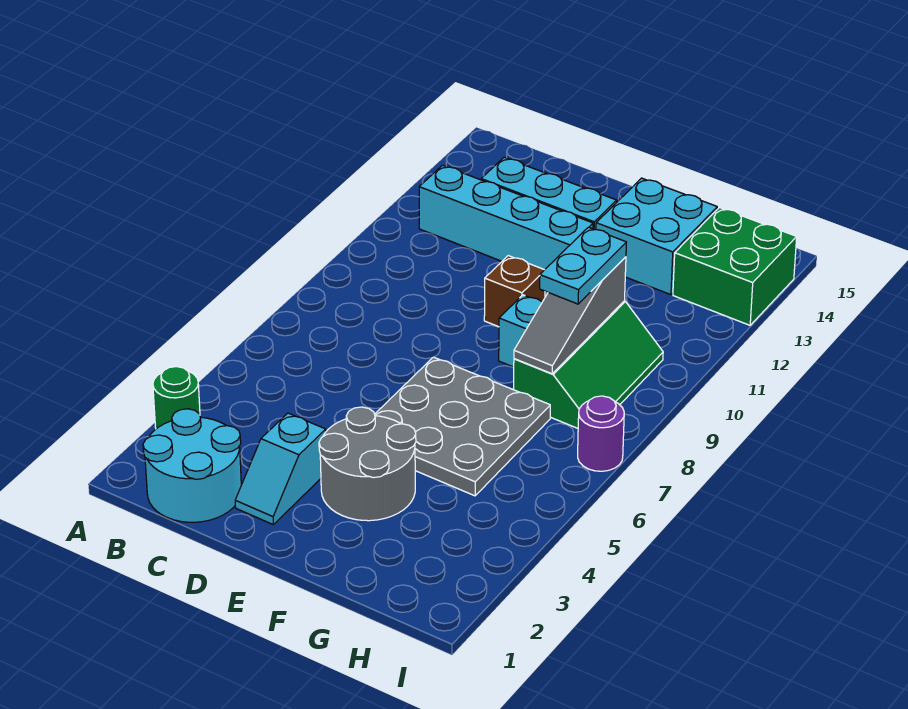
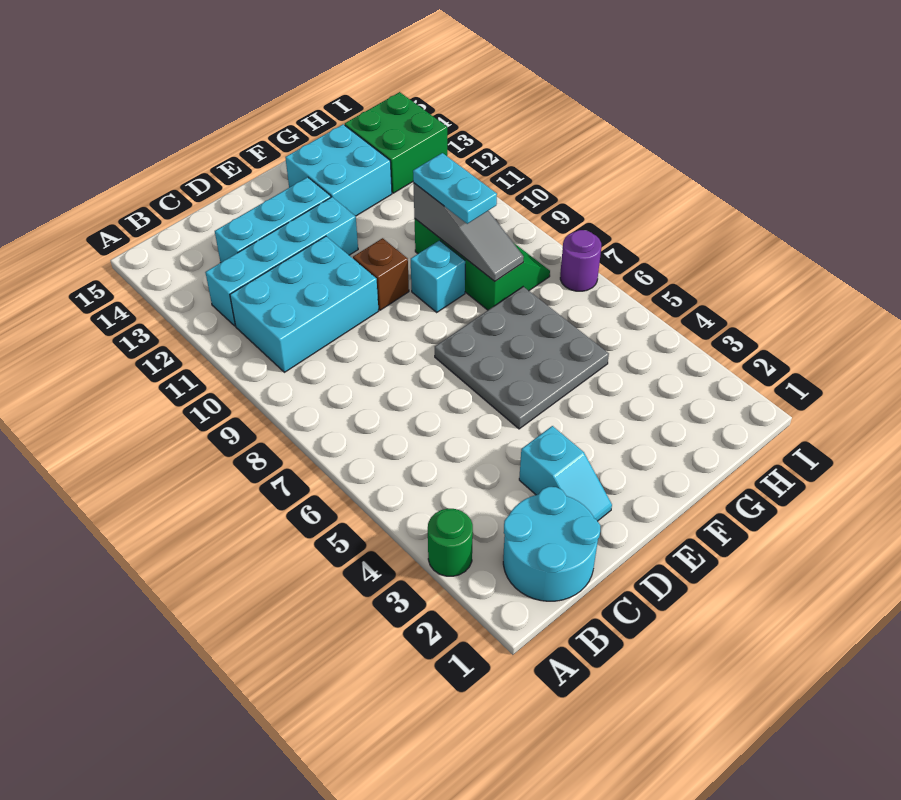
none -> cyan brick B10:D11 level 1
grey round brick E3:F4 level 1 -> none

